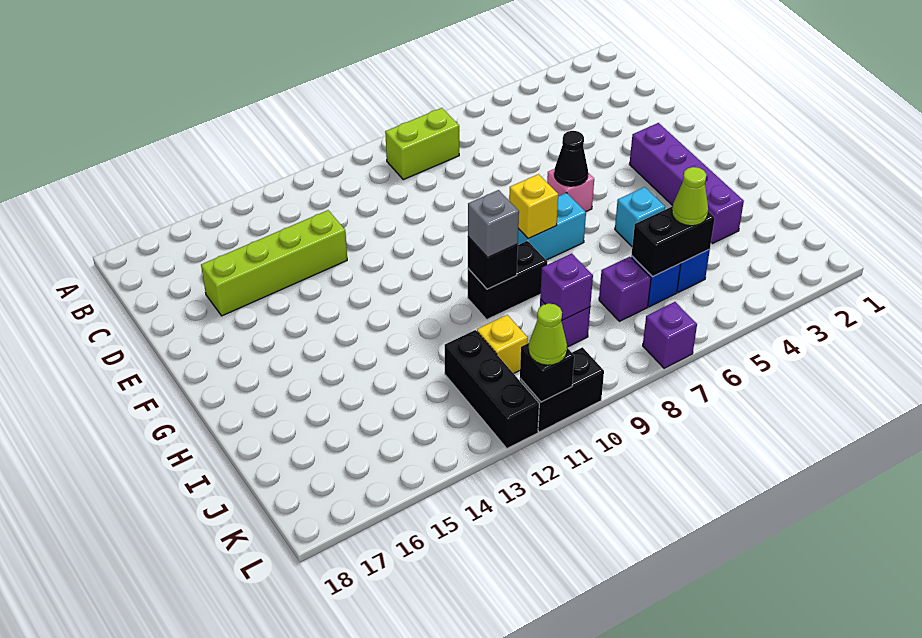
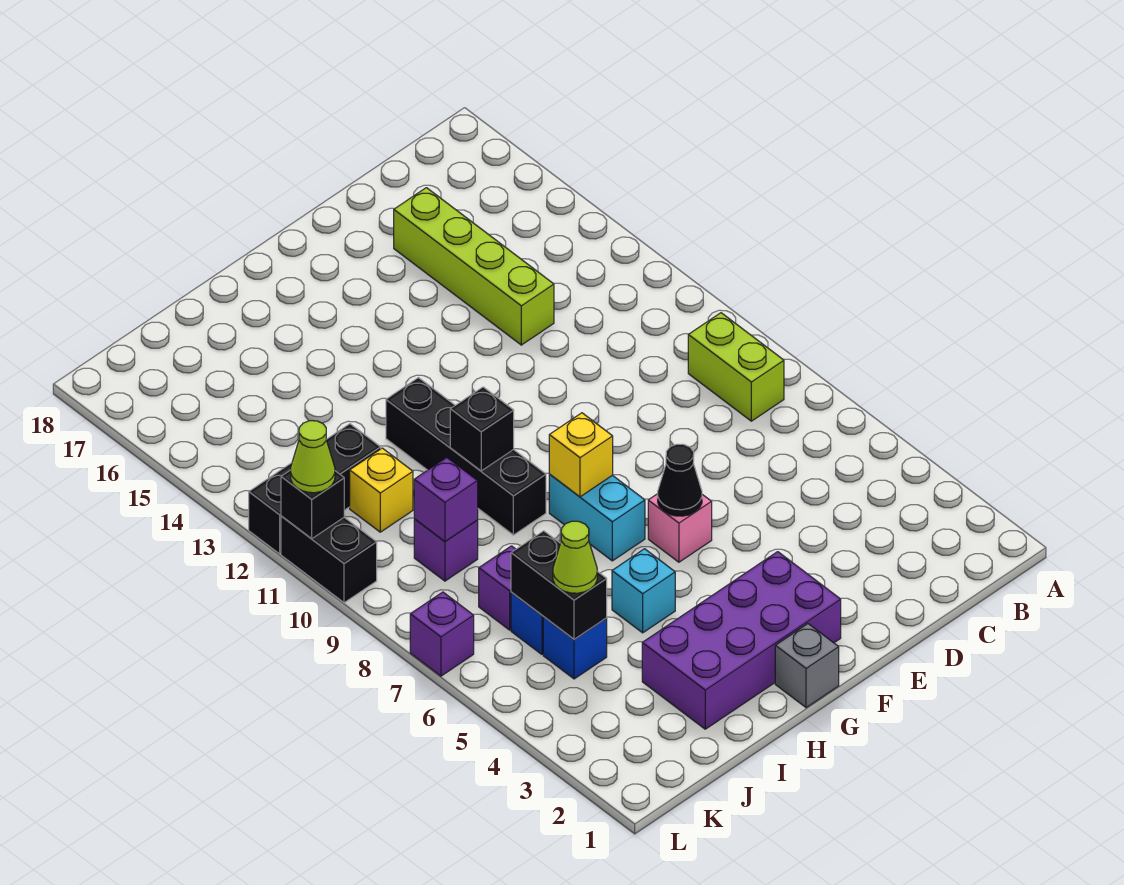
purple brick F3:I3 level 1 -> purple brick F2:I3 level 1
black brick H9:H10 level 1 -> black brick H9:H12 level 1
grey brick H10 level 3 -> grey brick G1 level 1

